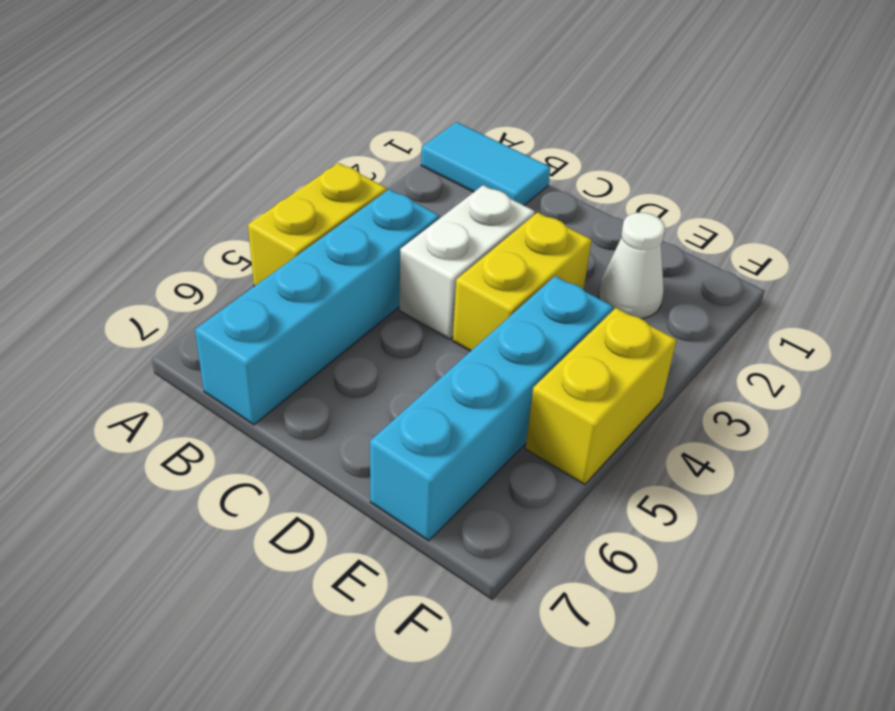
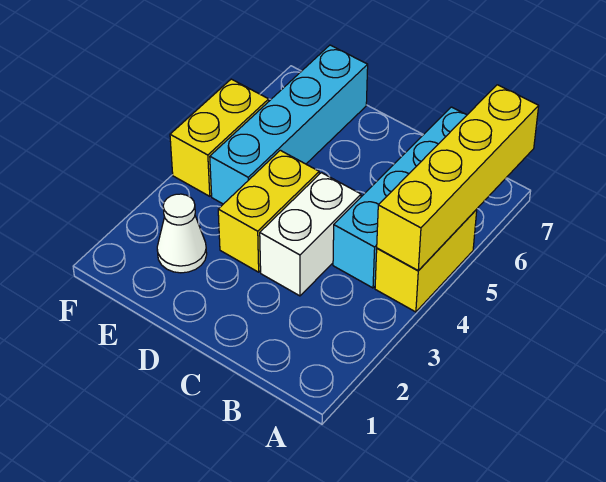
cyan tile A1:B1 level 1 -> none
none -> yellow brick A4:A7 level 2

